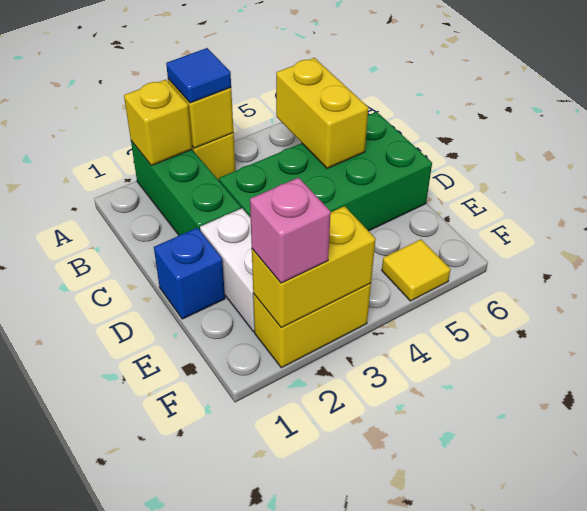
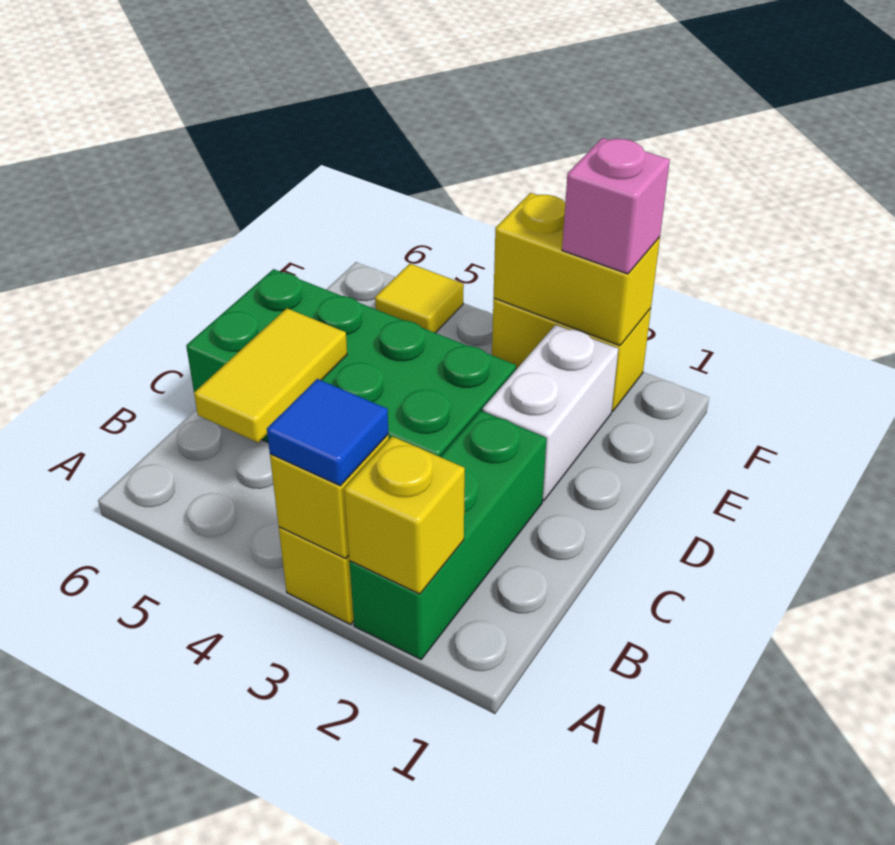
yellow brick B5:C5 level 2 -> yellow tile B5:C5 level 2
blue brick D1 level 1 -> none

